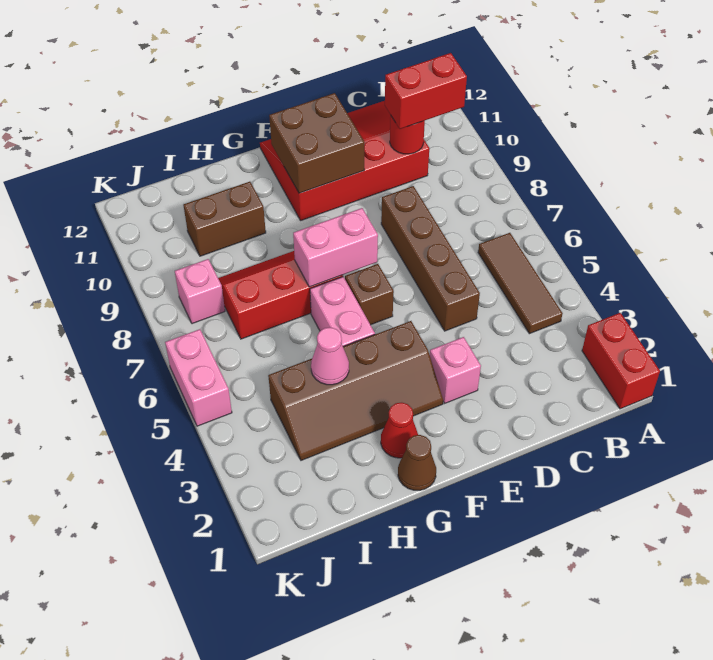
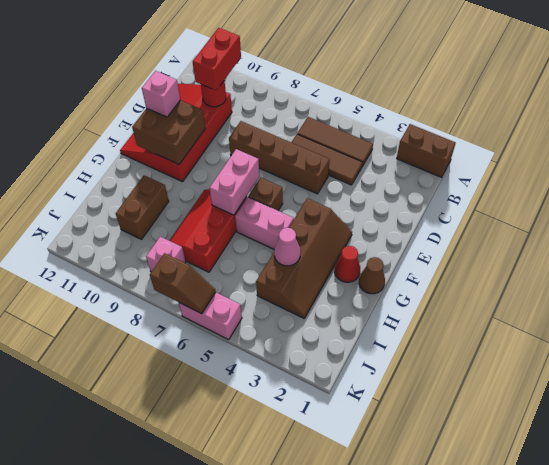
red brick A1:A2 level 1 -> brown brick A1:A2 level 1
none -> brown tile C4:C6 level 1
pink brick E3 level 1 -> pink brick E11 level 3
none -> brown slope K6:K7 level 2 top 7

